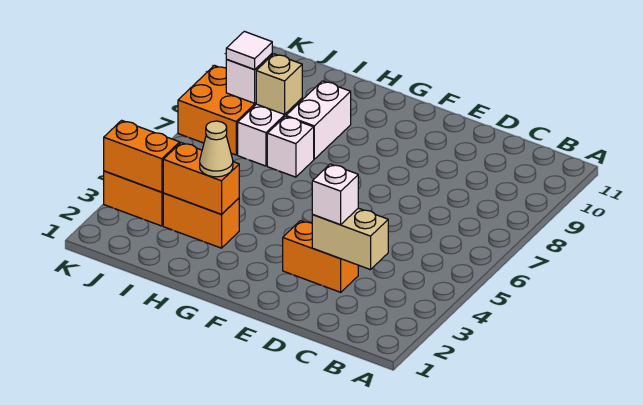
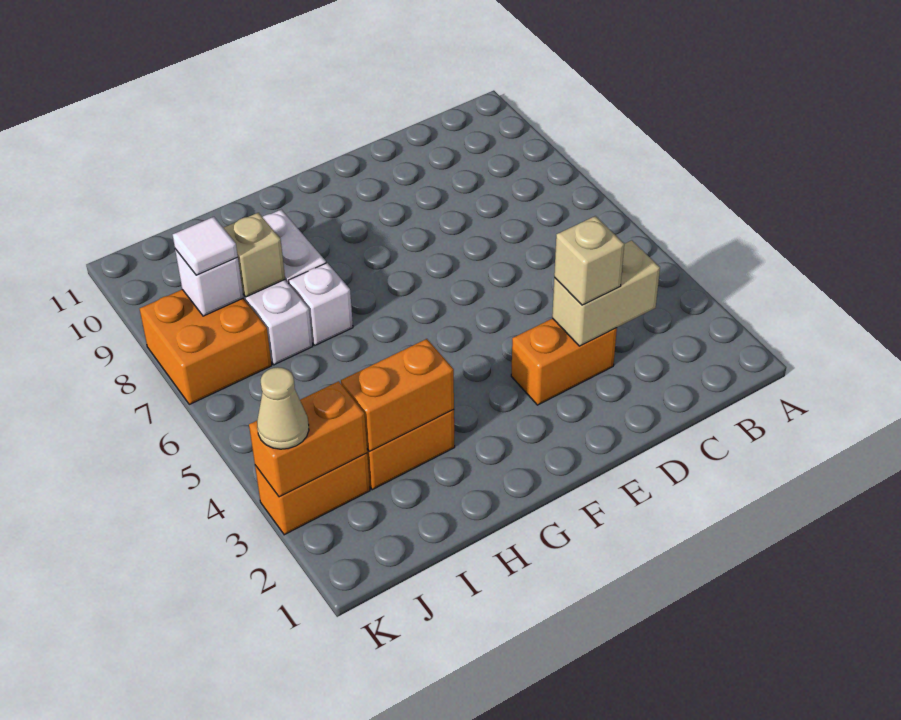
white brick D3 level 3 -> tan brick D3 level 3
tan cone H3 level 3 -> tan cone K3 level 3

